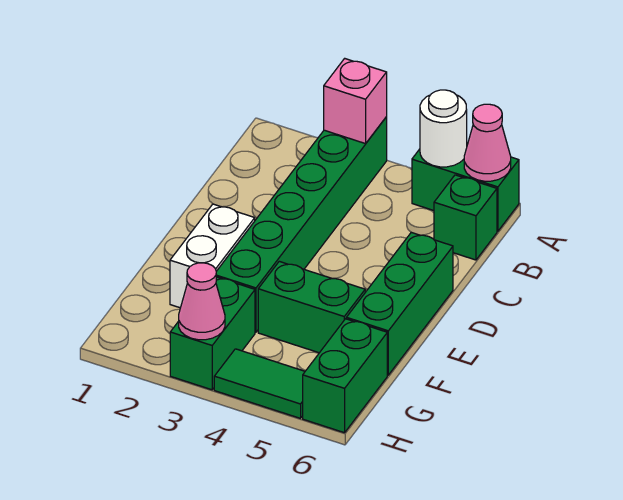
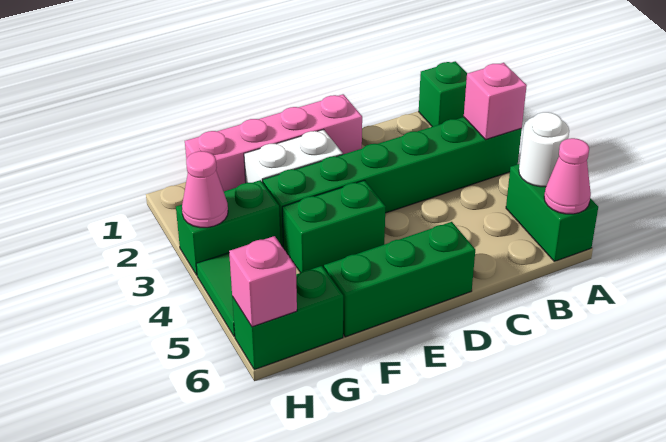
green brick B6 level 1 -> green brick A1 level 1
none -> pink brick D1:G1 level 1
green brick F4:F5 level 1 -> green brick E4:F4 level 1
none -> pink brick H6 level 2

